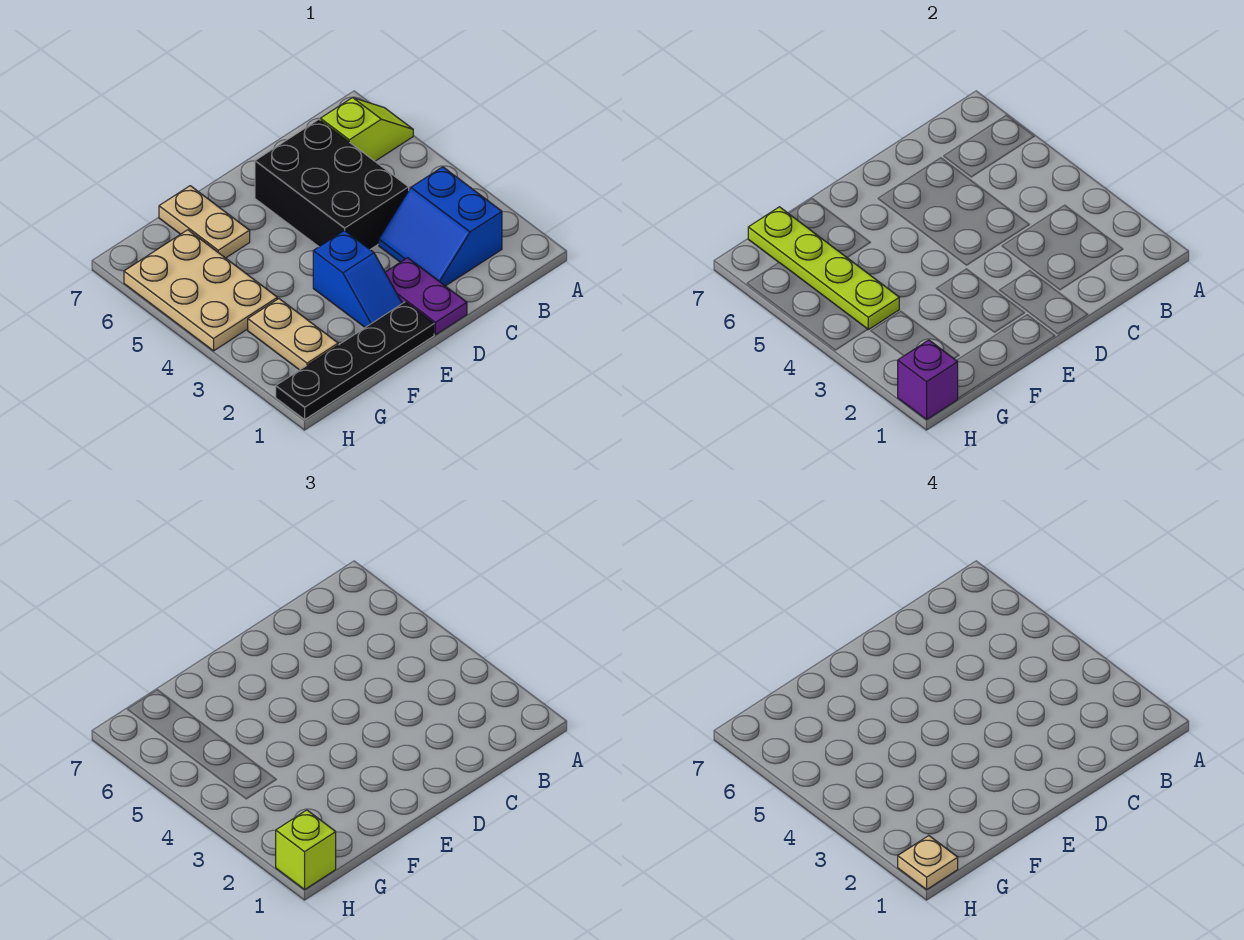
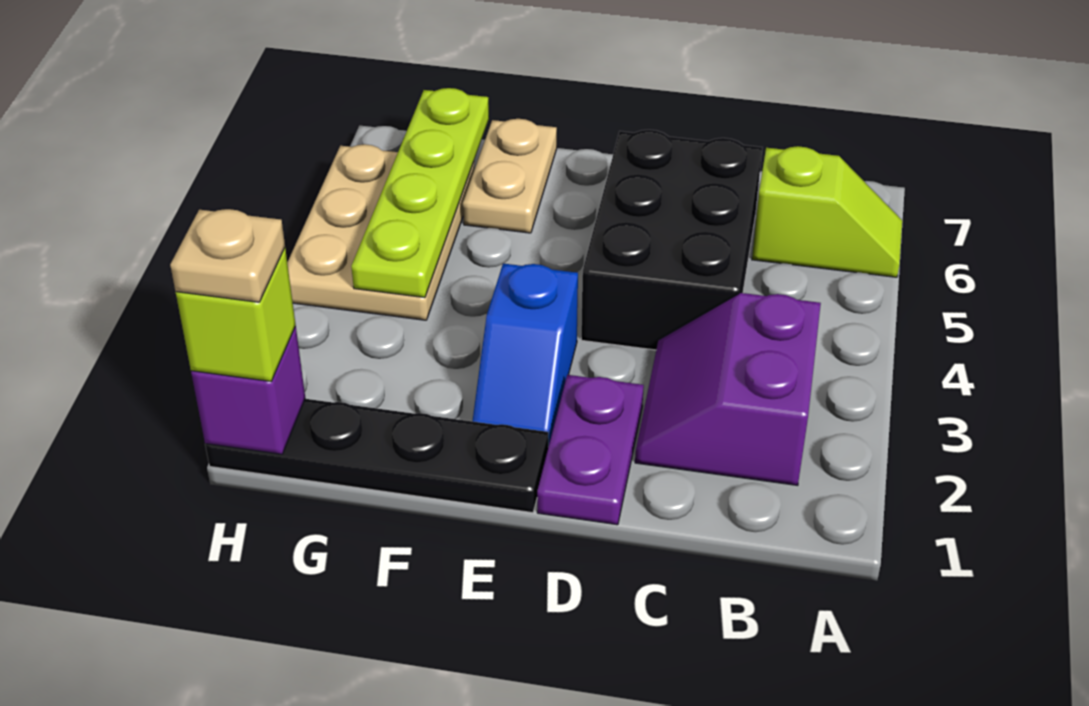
blue slope B2:C3 level 1 top B -> purple slope B2:C3 level 1 top B
tan plate G2:G3 level 1 -> none

